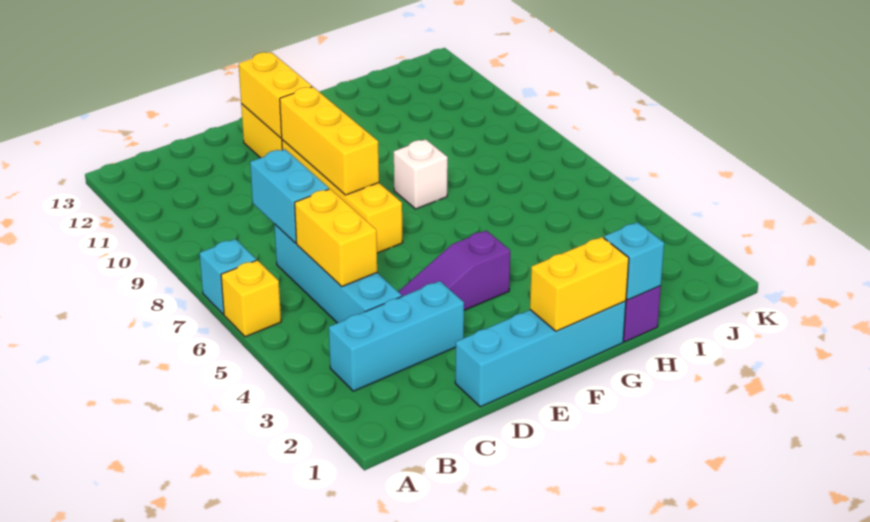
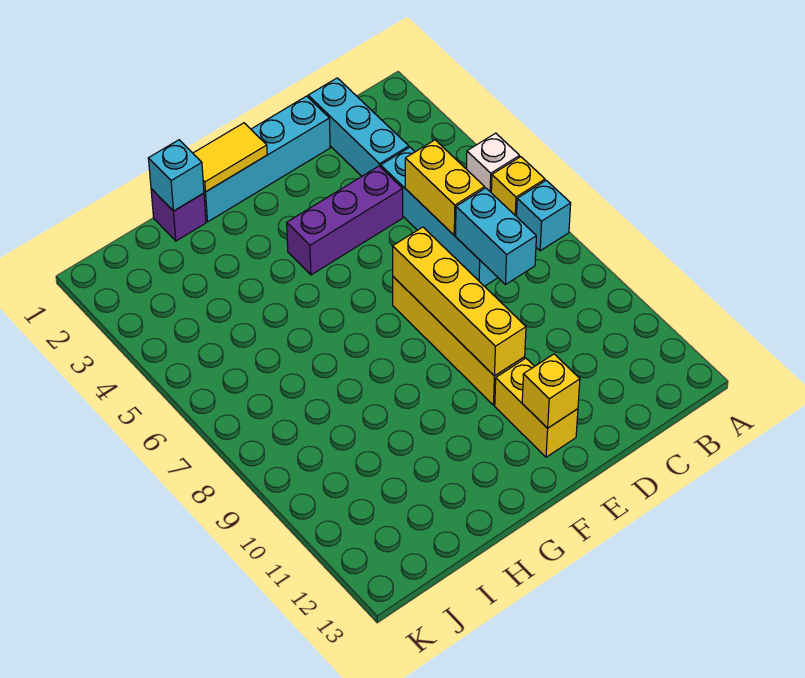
cyan brick B3:D3 level 1 -> cyan brick C1:C3 level 1
purple slope D4:F4 level 1 top F -> purple brick D4:F4 level 1
yellow brick E8:E10 level 2 -> yellow brick E7:E10 level 2
yellow brick E11:E12 level 2 -> yellow brick E12 level 2
yellow brick F1:G1 level 2 -> yellow tile F1:G1 level 2
white brick G8 level 1 -> white brick A5 level 1

